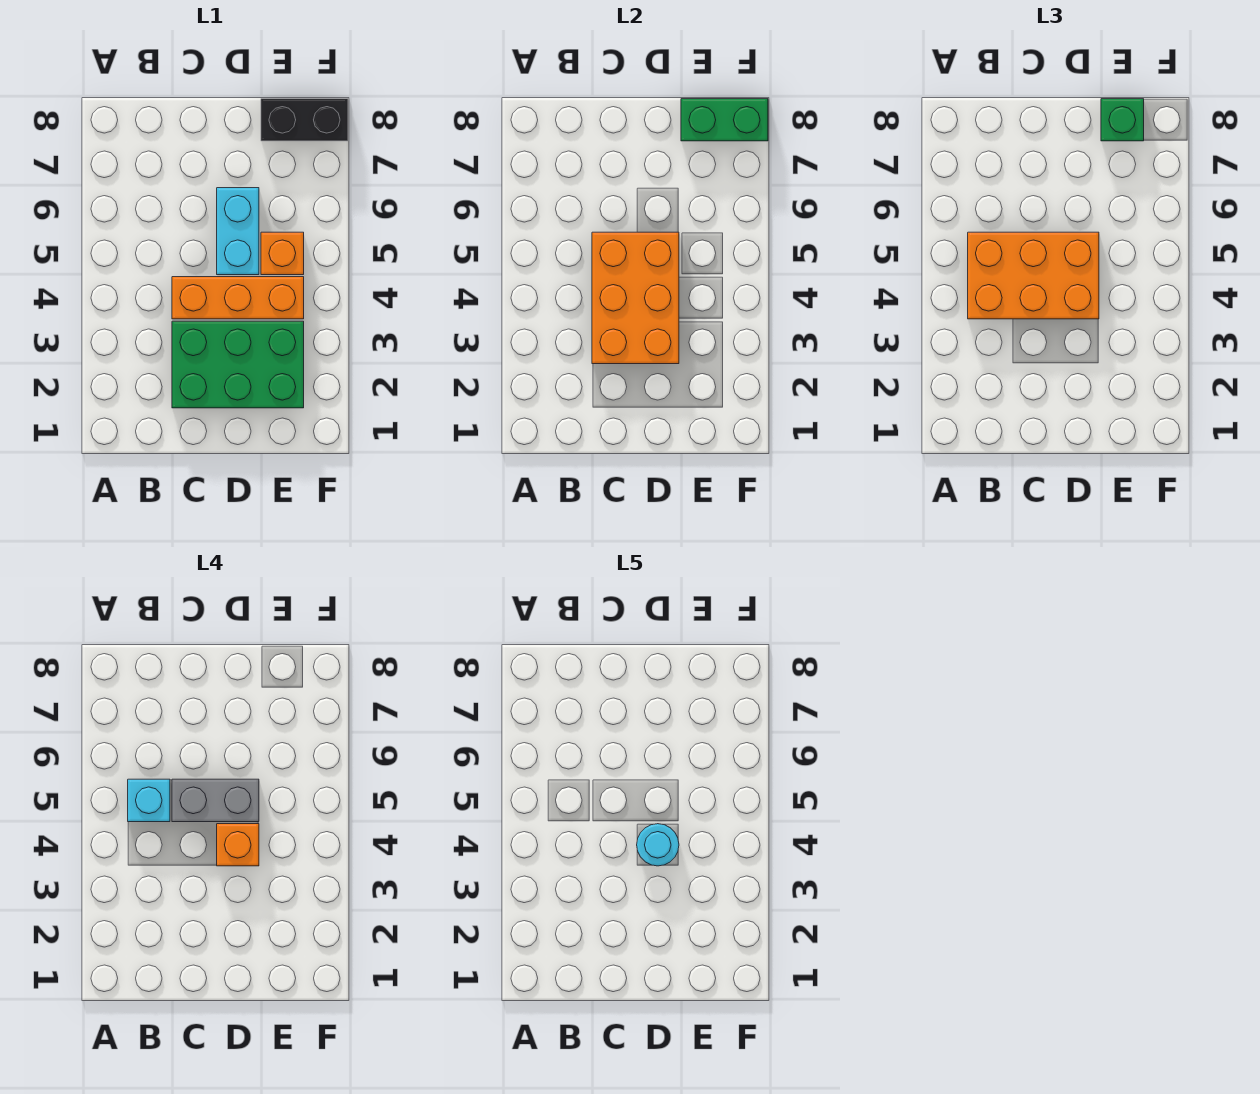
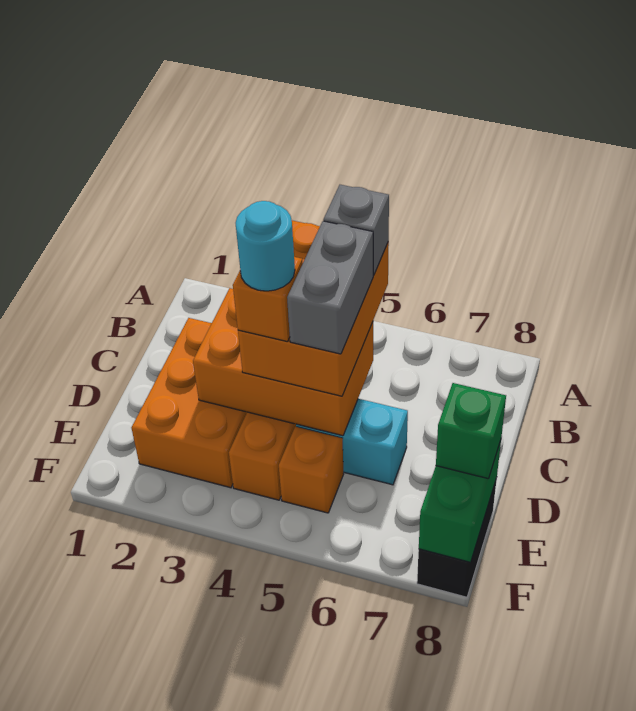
cyan brick B5 level 4 -> grey brick B5 level 4
green brick C2:E3 level 1 -> orange brick C2:E3 level 1

